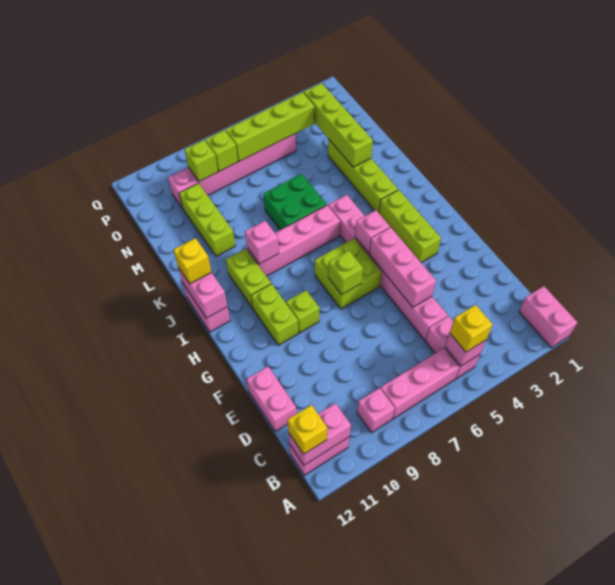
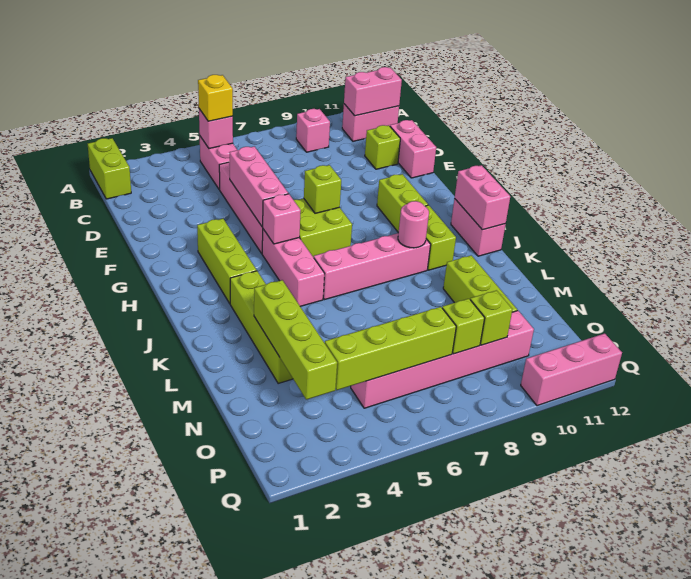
pink brick A1:B1 level 1 -> lime brick A1:B1 level 1
pink brick B6:B8 level 1 -> pink brick Q10:Q12 level 1
yellow brick B12 level 3 -> none
lime brick G9 level 1 -> lime brick D11 level 1
pink brick J9 level 2 -> pink round brick J9 level 2
yellow brick J12 level 3 -> none
green brick K6:L7 level 1 -> none

